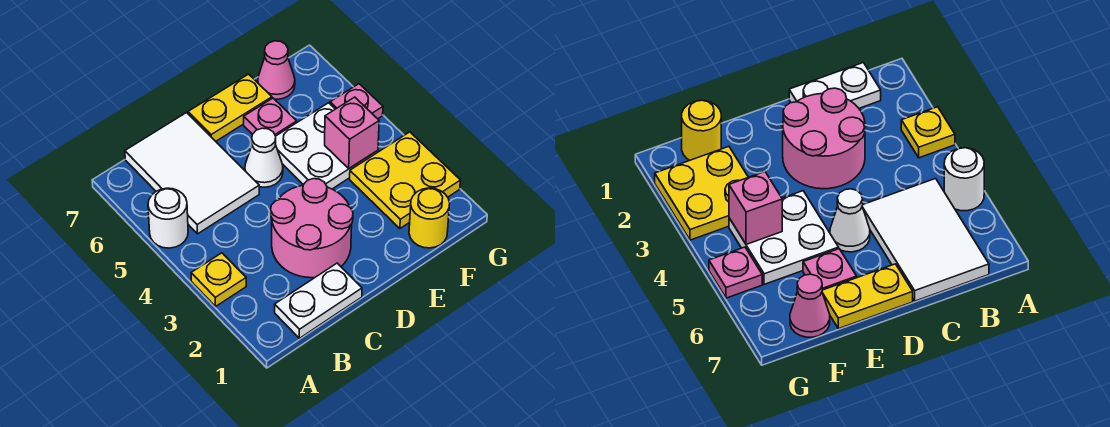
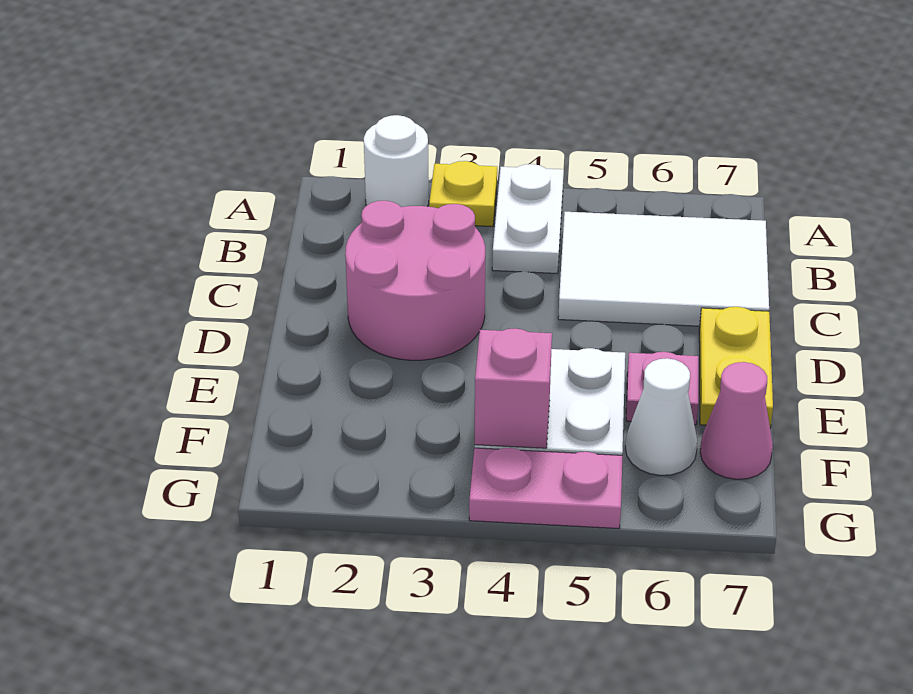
white round brick A5 level 1 -> white round brick A2 level 1
white plate B1:C1 level 1 -> white plate A4:B4 level 1
white cone D5 level 1 -> white cone F6 level 1
yellow round brick F1 level 1 -> none
yellow plate F2:G3 level 1 -> none
pink plate G5 level 1 -> pink plate G4:G5 level 1

